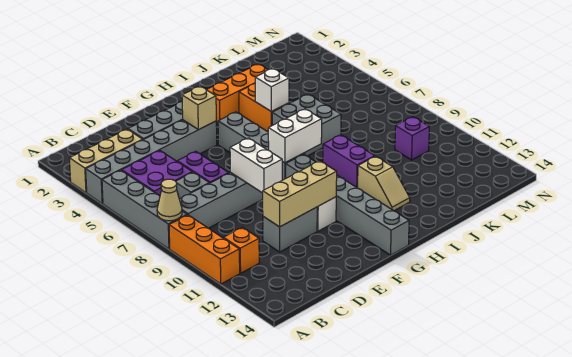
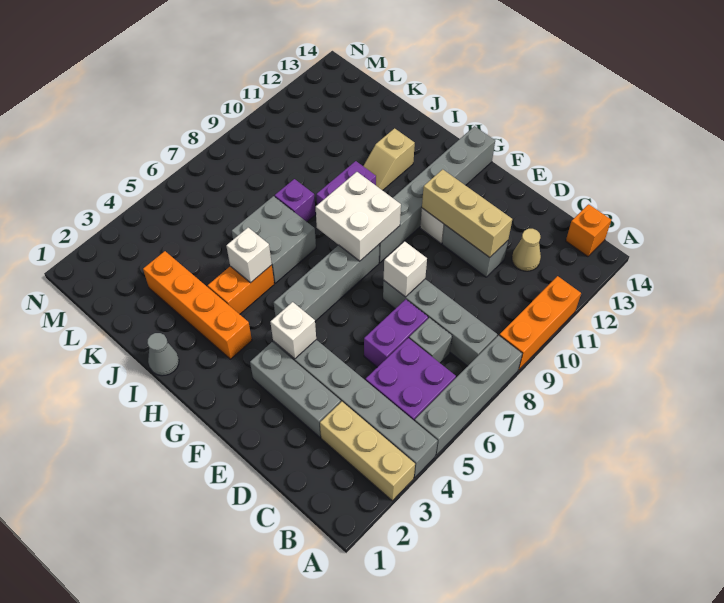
tan cone A8 level 2 -> tan cone C12 level 1
orange brick B11 level 1 -> orange brick B14 level 1
white brick E8:E9 level 2 -> white brick E8 level 2
tan brick F4 level 2 -> white brick F4 level 2
white brick G8:H8 level 2 -> white brick G8:H9 level 2
orange brick H3:J3 level 1 -> orange brick H3:K3 level 1
none -> grey cone I1 level 1
tan slope I11:I12 level 1 top 11 -> tan slope I11:I12 level 1 top 12
purple brick L10 level 1 -> purple brick J8 level 1

